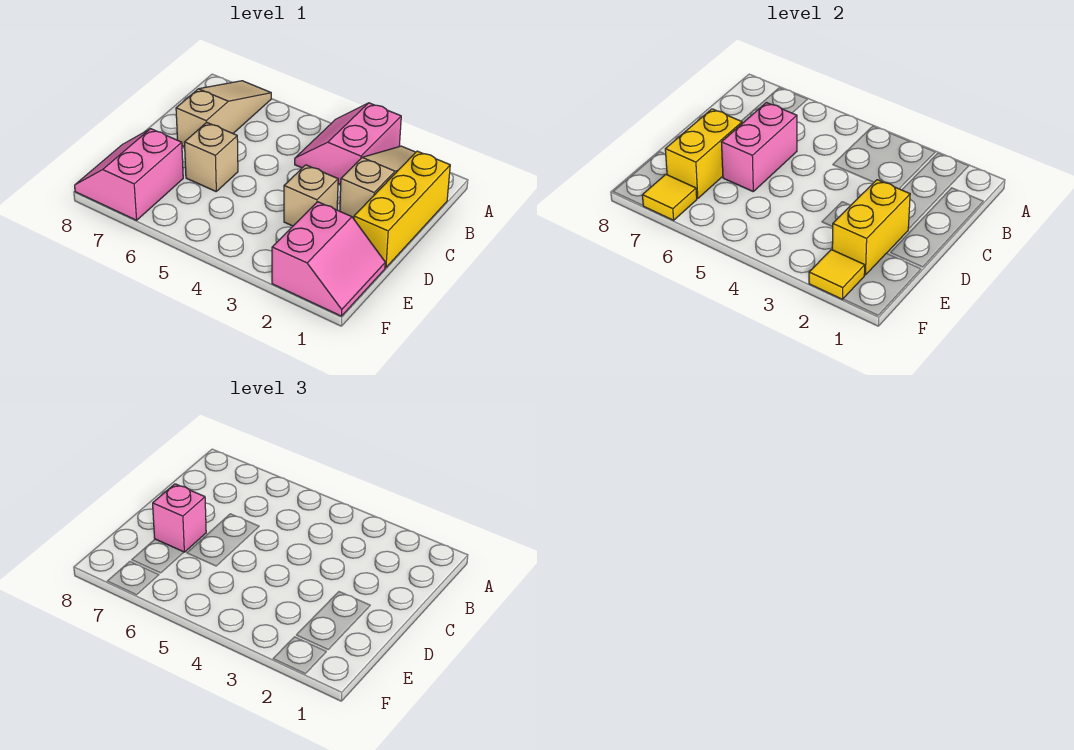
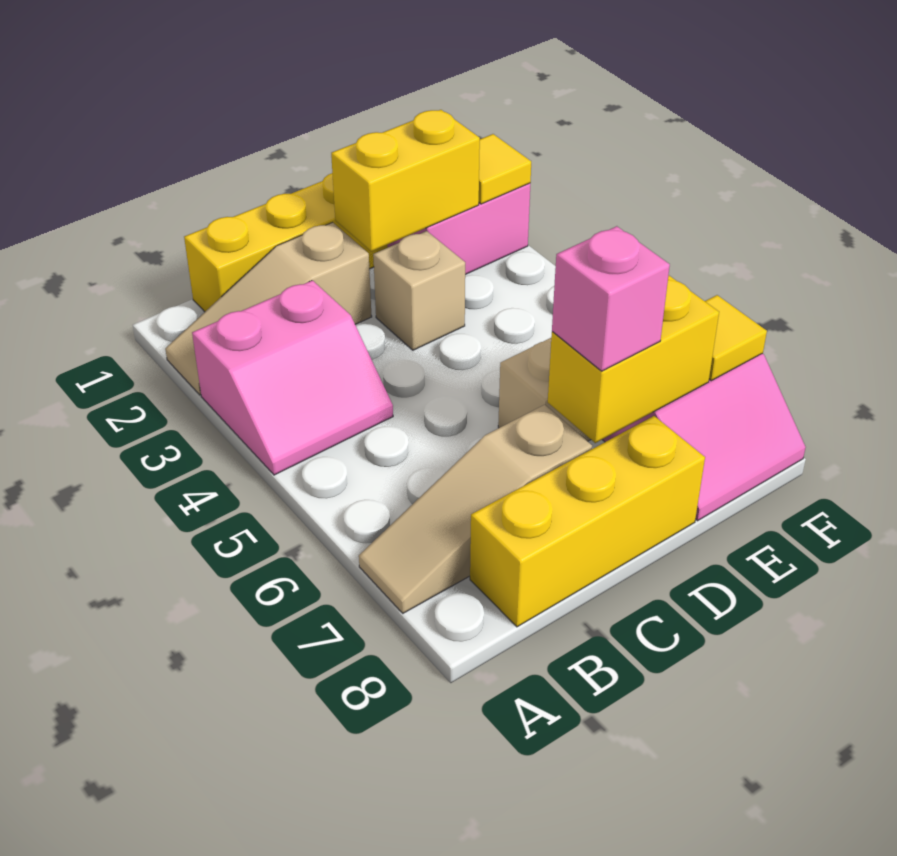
none -> yellow brick B8:D8 level 1
pink brick C6:D6 level 2 -> none

